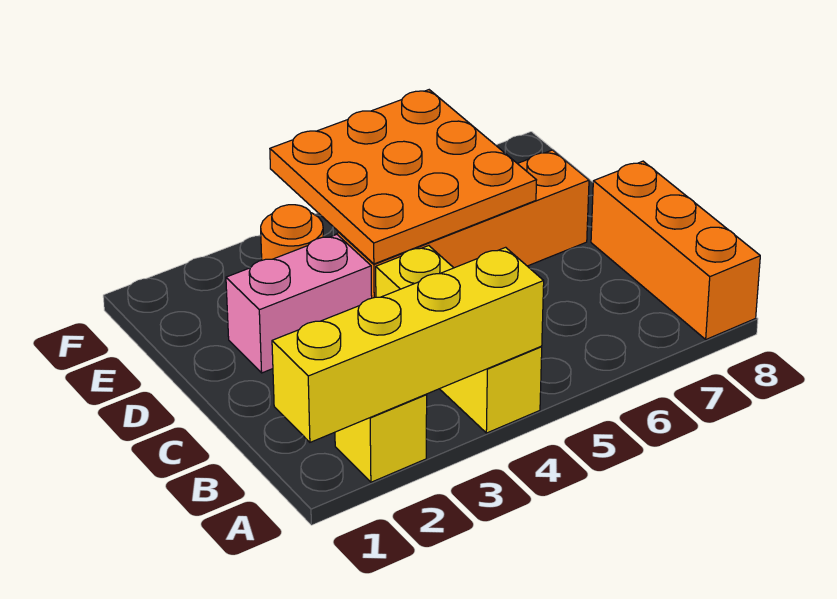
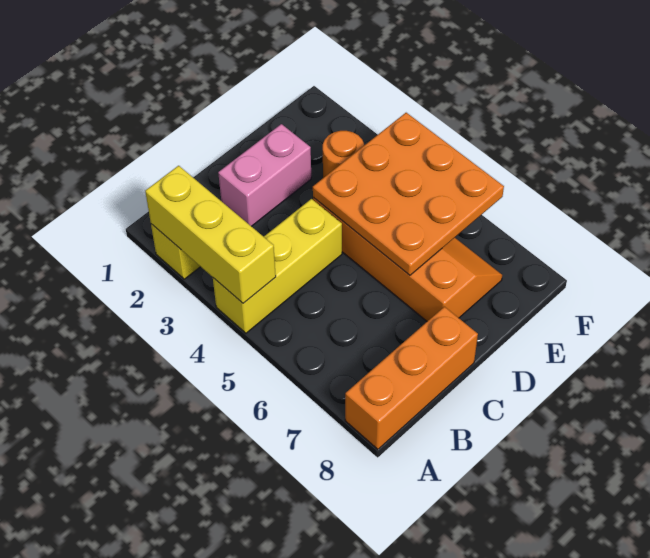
yellow brick A1:A4 level 2 -> yellow brick A2:A4 level 2
pink brick D2:D3 level 1 -> pink brick C2:D2 level 1

